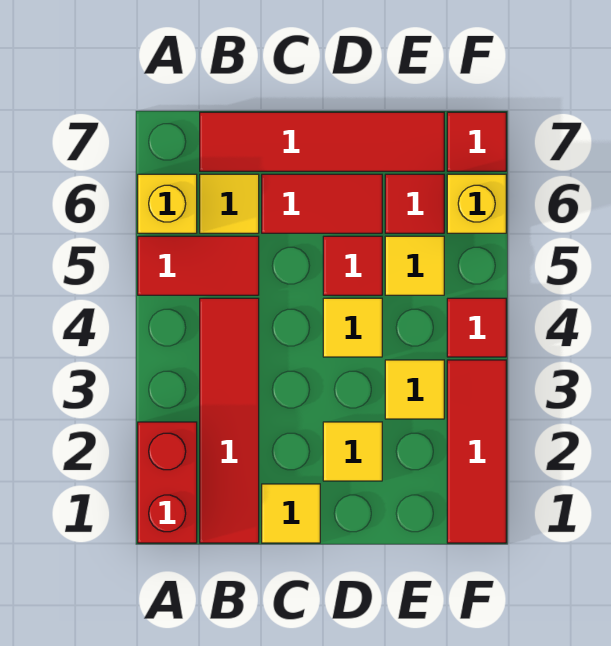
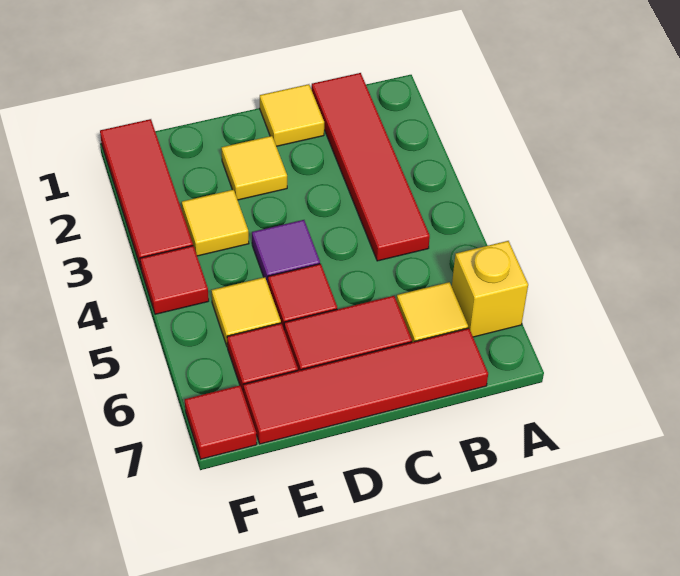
red brick A1:A2 level 1 -> none
red tile A5:B5 level 1 -> none
yellow tile D4 level 1 -> purple tile D4 level 1
yellow brick F6 level 1 -> none

